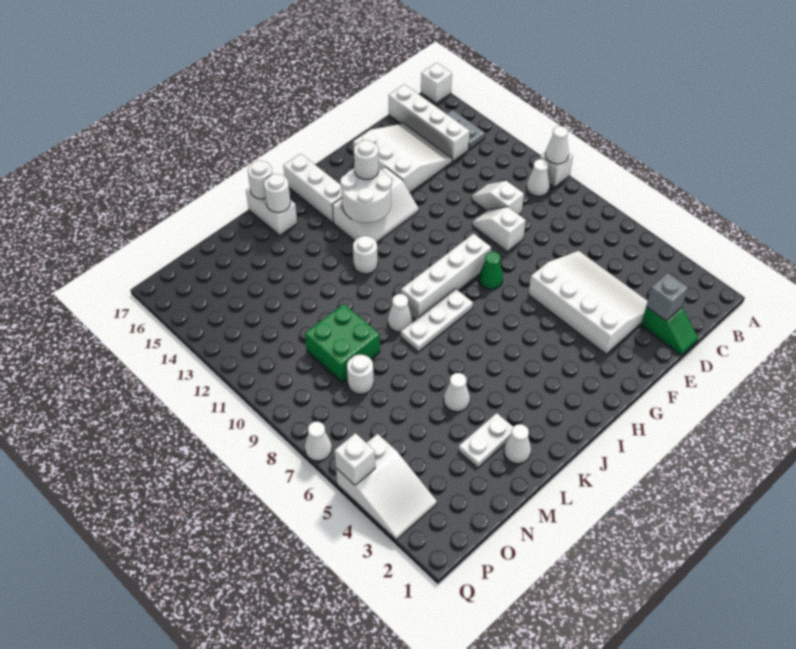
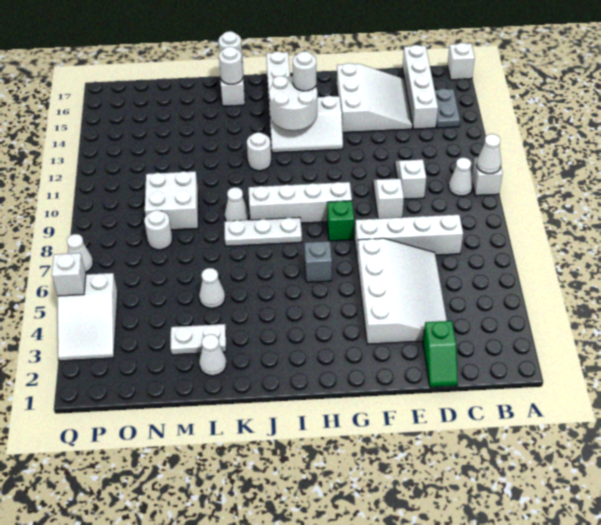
none -> white brick C7:F7 level 1
grey brick D2 level 2 -> grey brick H6 level 1
green cone G8 level 1 -> green brick G8 level 1
green brick M9:N10 level 1 -> white brick M9:N10 level 1

